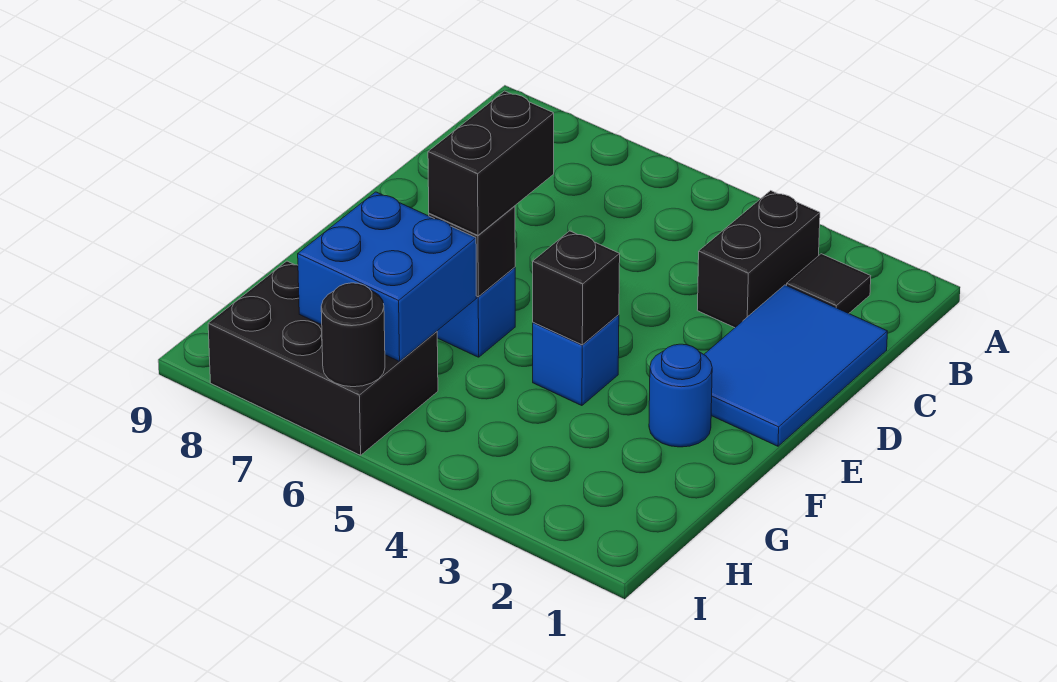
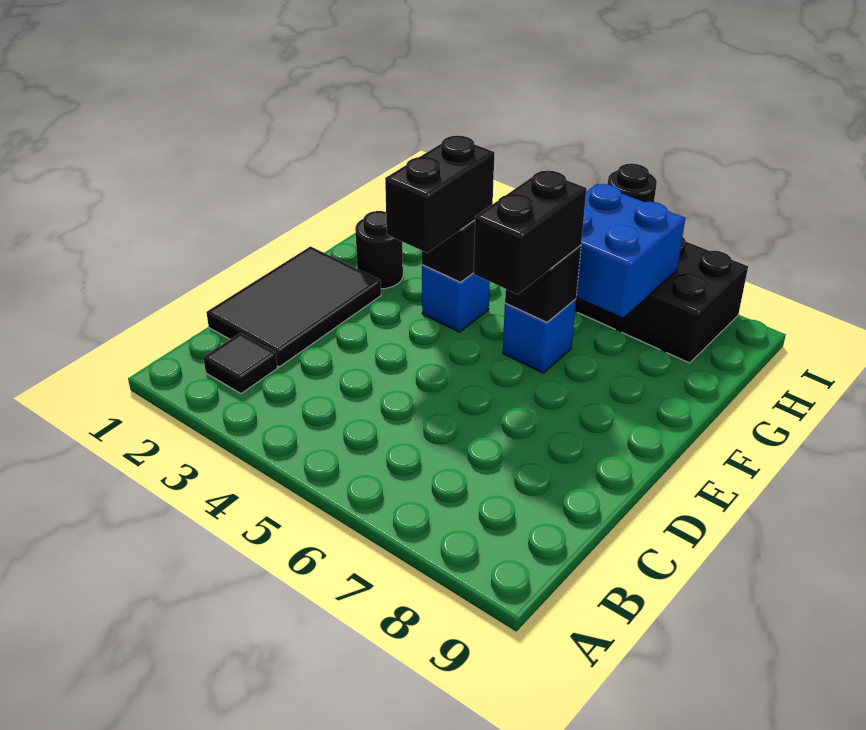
black brick B3:C3 level 1 -> black brick E4:F4 level 3
blue tile C1:E2 level 1 -> black tile C1:E2 level 1
blue round brick F2 level 1 -> black round brick F2 level 1

